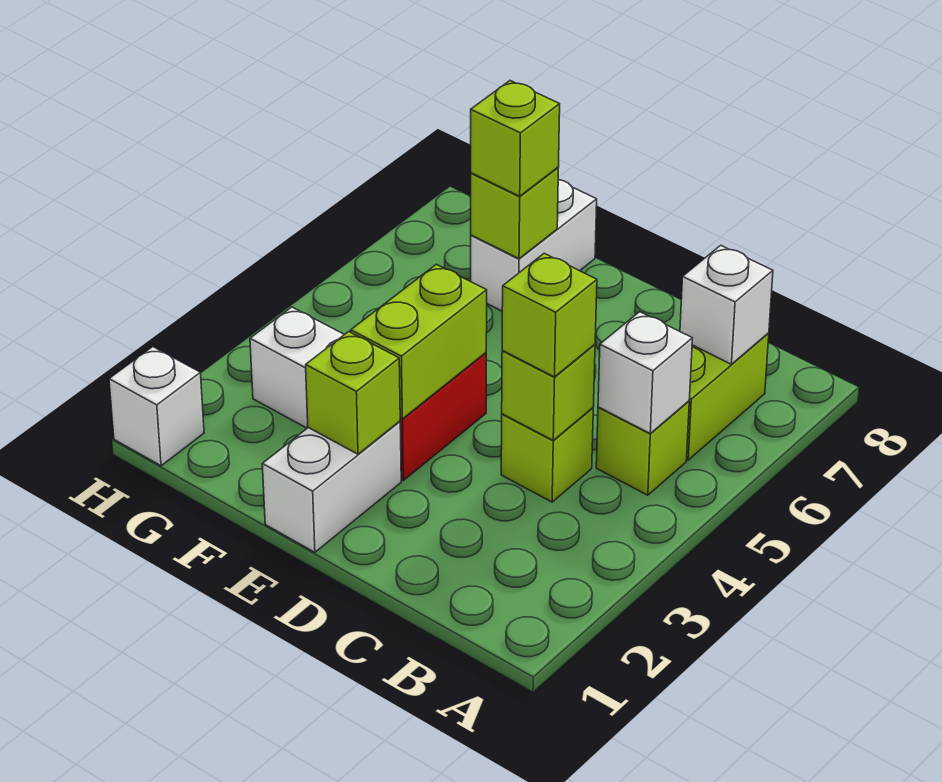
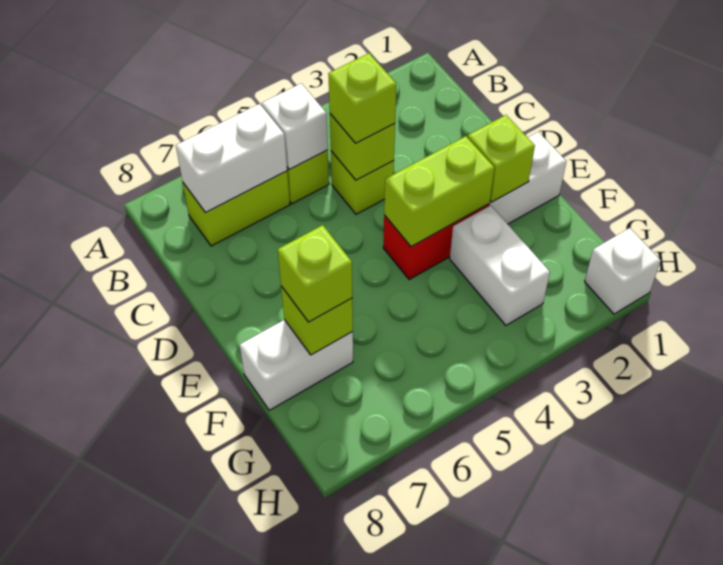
white brick B7 level 2 -> white brick B6:B7 level 2

